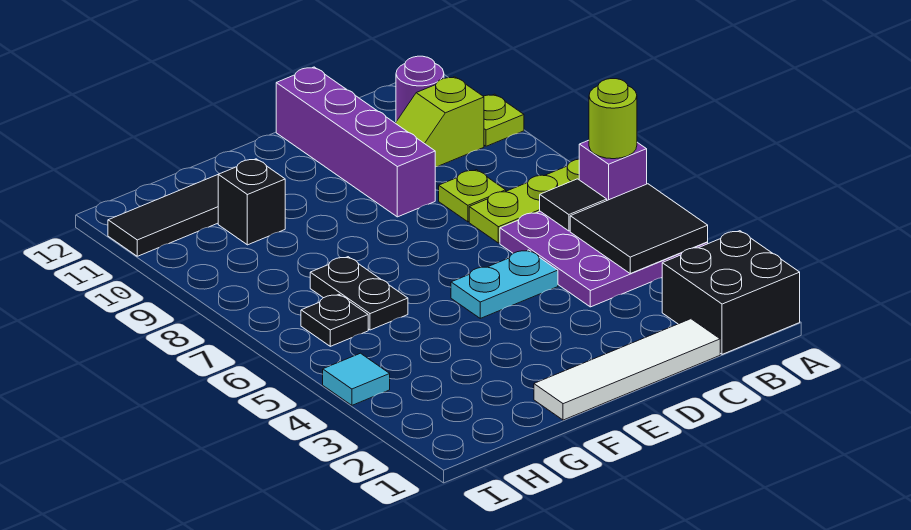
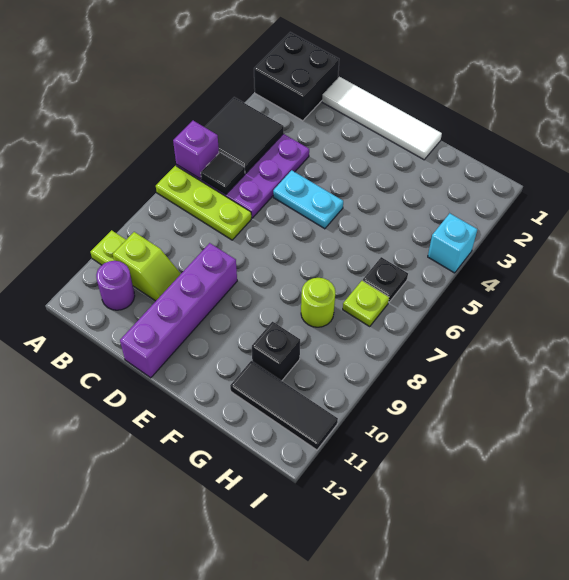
lime round brick A6 level 3 -> lime round brick G8 level 1
lime plate C8 level 1 -> lime plate H7 level 1
black plate G6:G7 level 1 -> none
cyan tile I4 level 1 -> cyan brick I4 level 1

